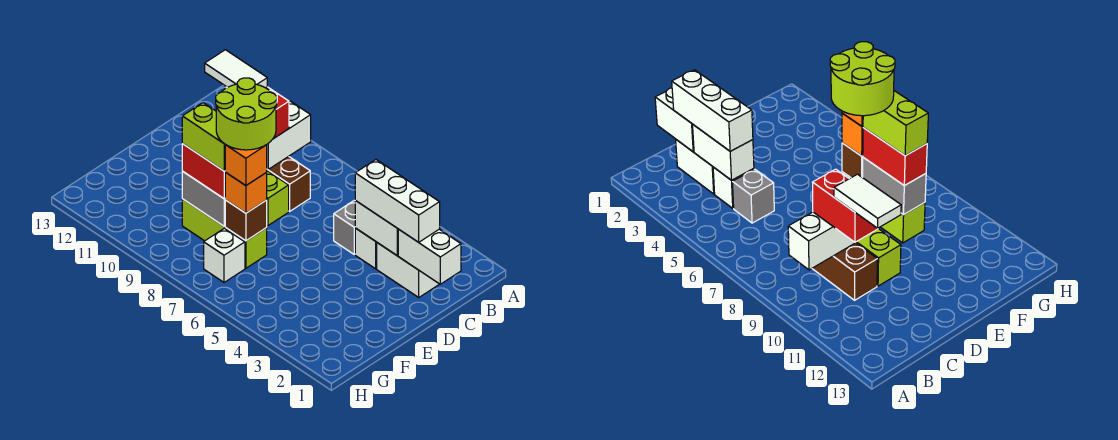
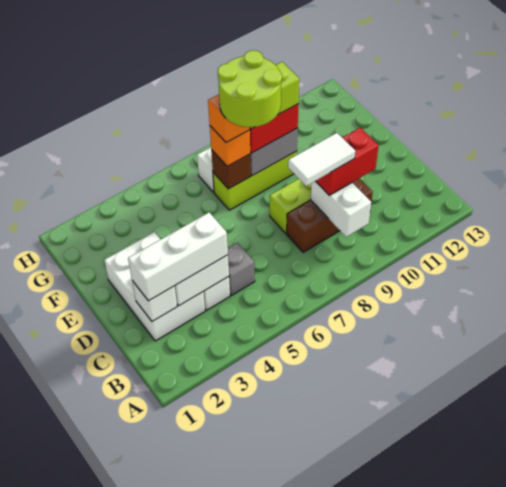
white brick C1:C2 level 2 -> white brick C2 level 2
white brick C2:C3 level 1 -> white brick C2:E3 level 1
white tile C10:C11 level 4 -> white tile C8:C9 level 4

